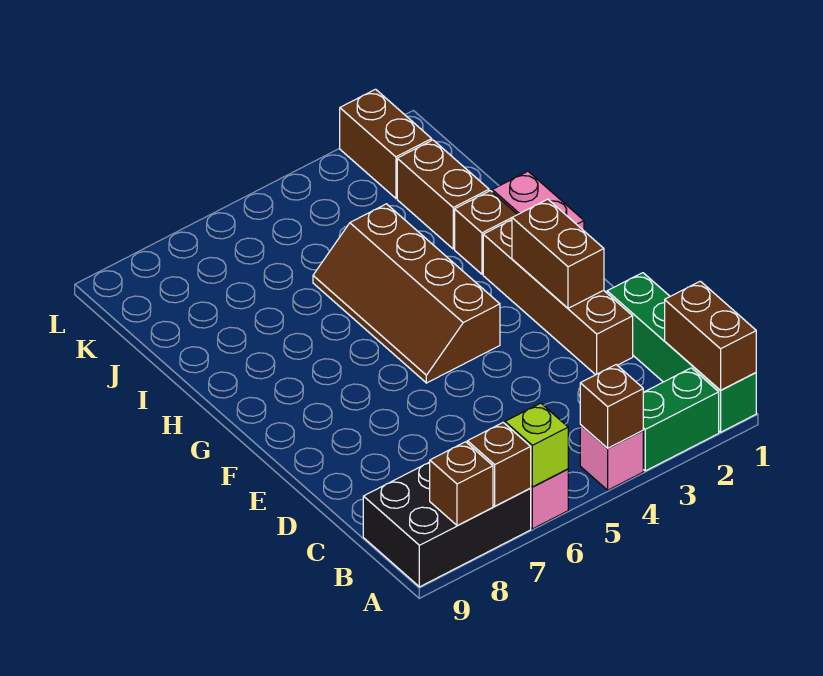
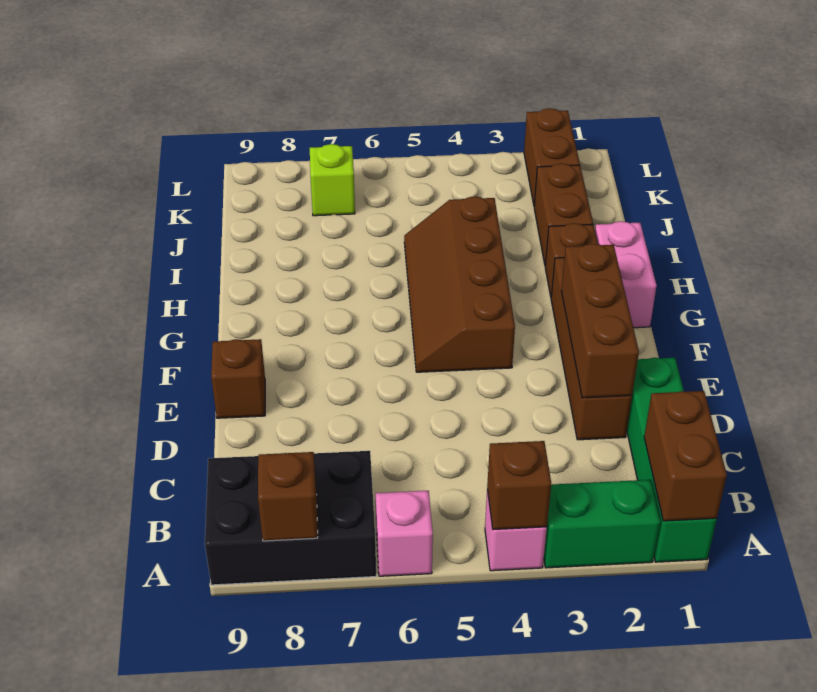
lime brick A6 level 2 -> lime brick K7 level 1
brown brick A7 level 2 -> brown brick E9 level 1
brown brick E2:F2 level 2 -> brown brick D2:F2 level 2

